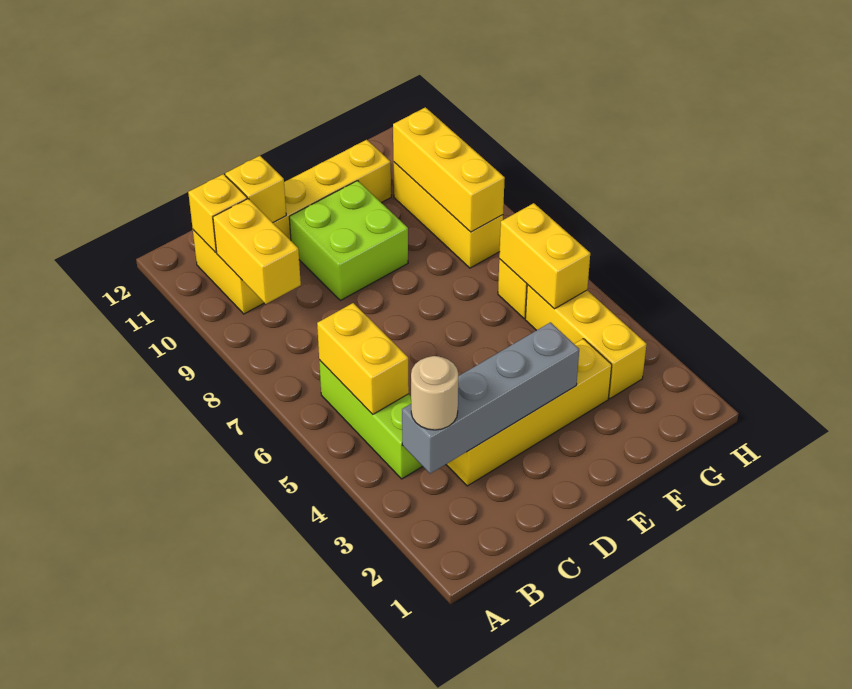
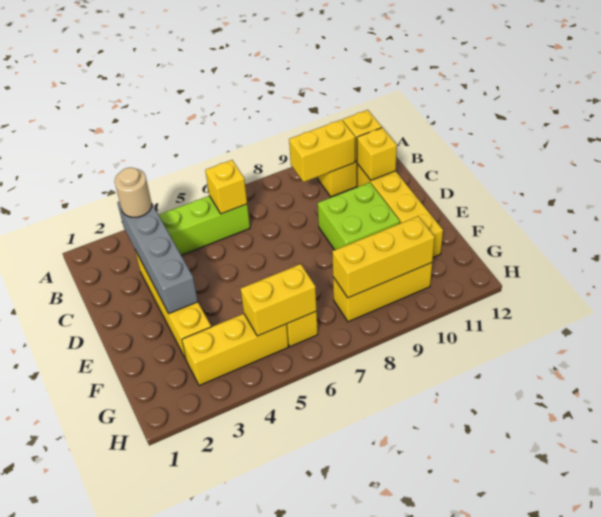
yellow brick B5:B6 level 2 -> yellow brick B6 level 2

